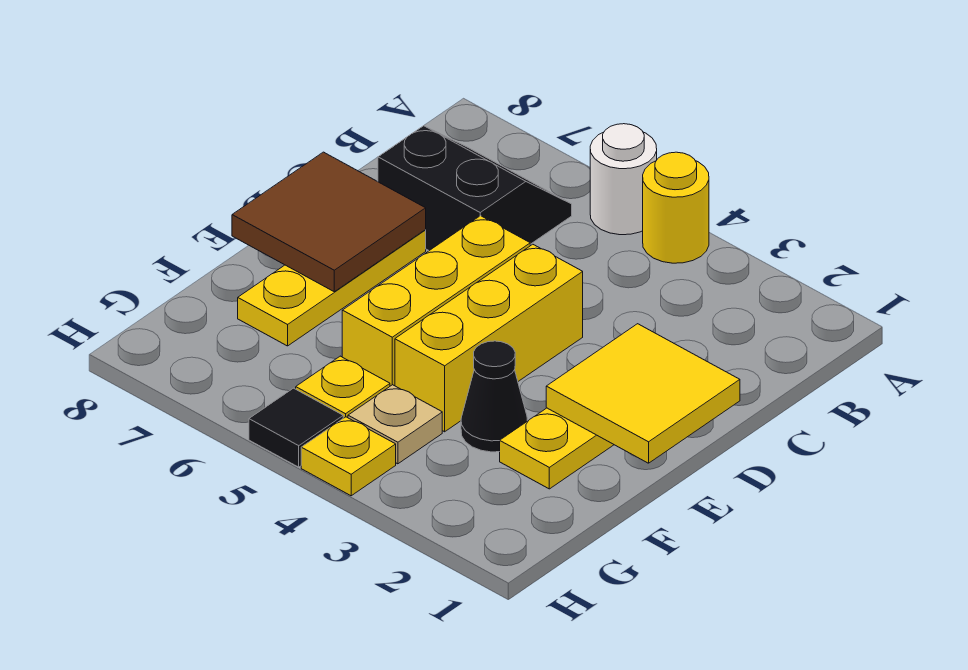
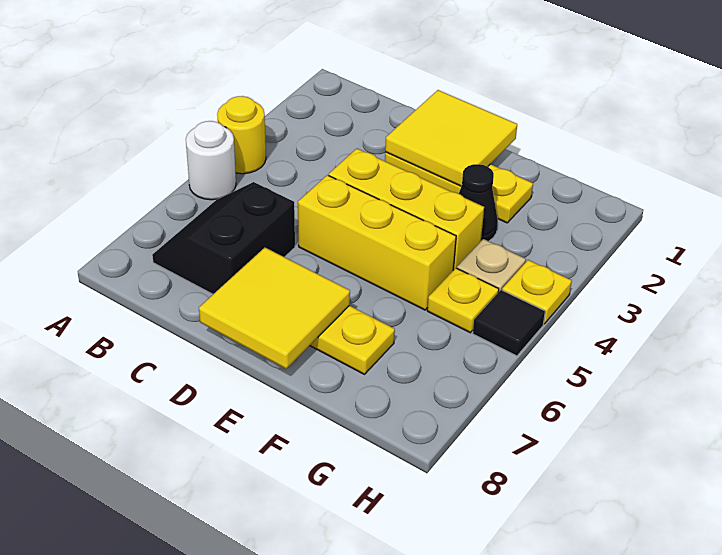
brown tile D7:E8 level 2 -> yellow tile D7:E8 level 2

